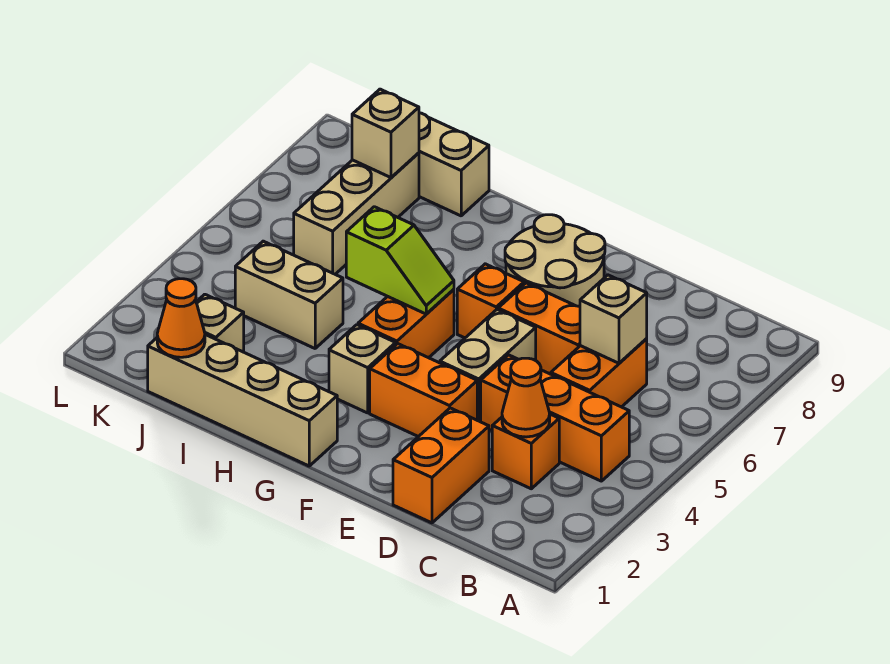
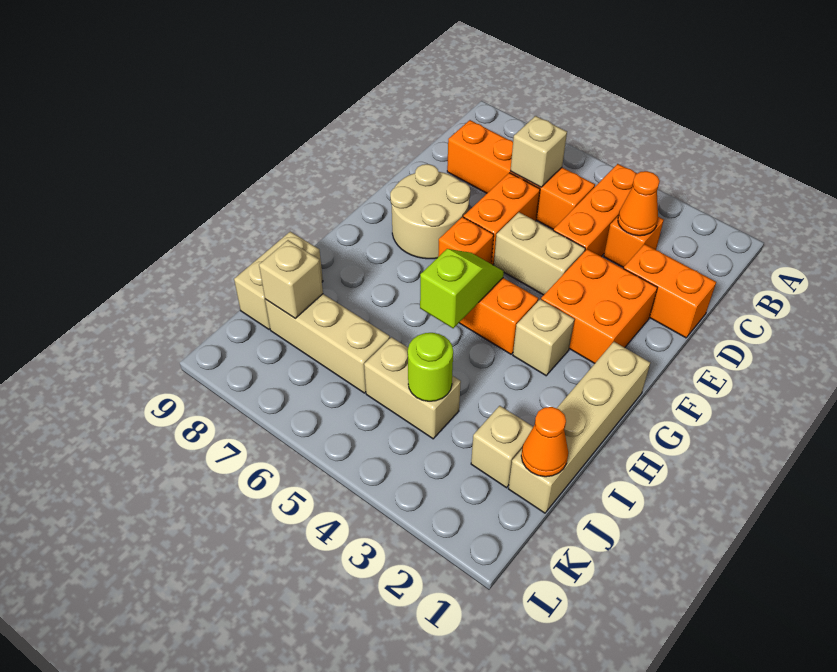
orange brick C5:C6 level 1 -> orange brick C5:C8 level 1
orange brick E3:F3 level 1 -> orange brick E2:F3 level 1
tan brick I4:J4 level 1 -> tan brick J4:J5 level 1
none -> lime round brick J4 level 2

